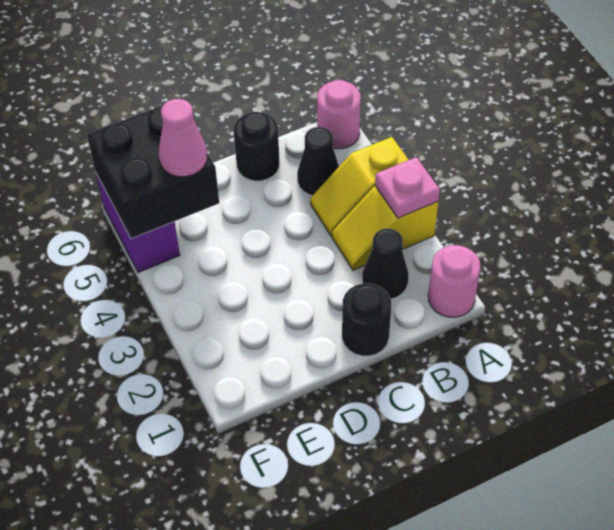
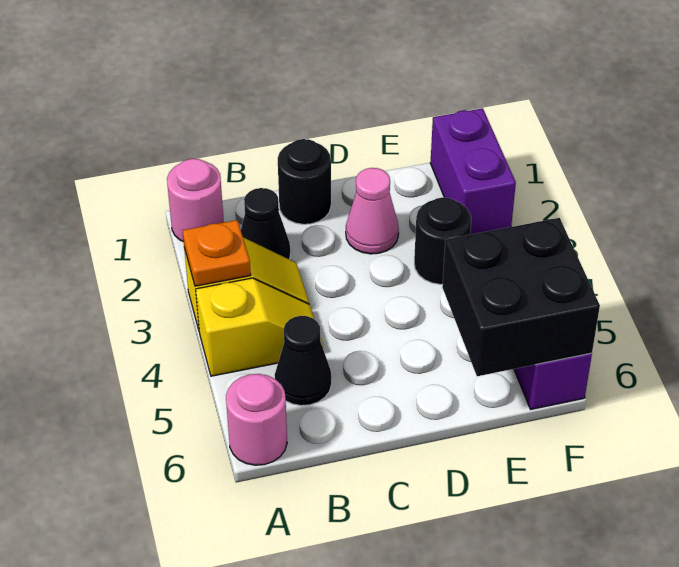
pink plate A3 level 2 -> orange plate A3 level 2
black round brick C6 level 1 -> black round brick E3 level 1
pink cone E5 level 3 -> pink cone D2 level 1
none -> purple brick F1:F2 level 1

